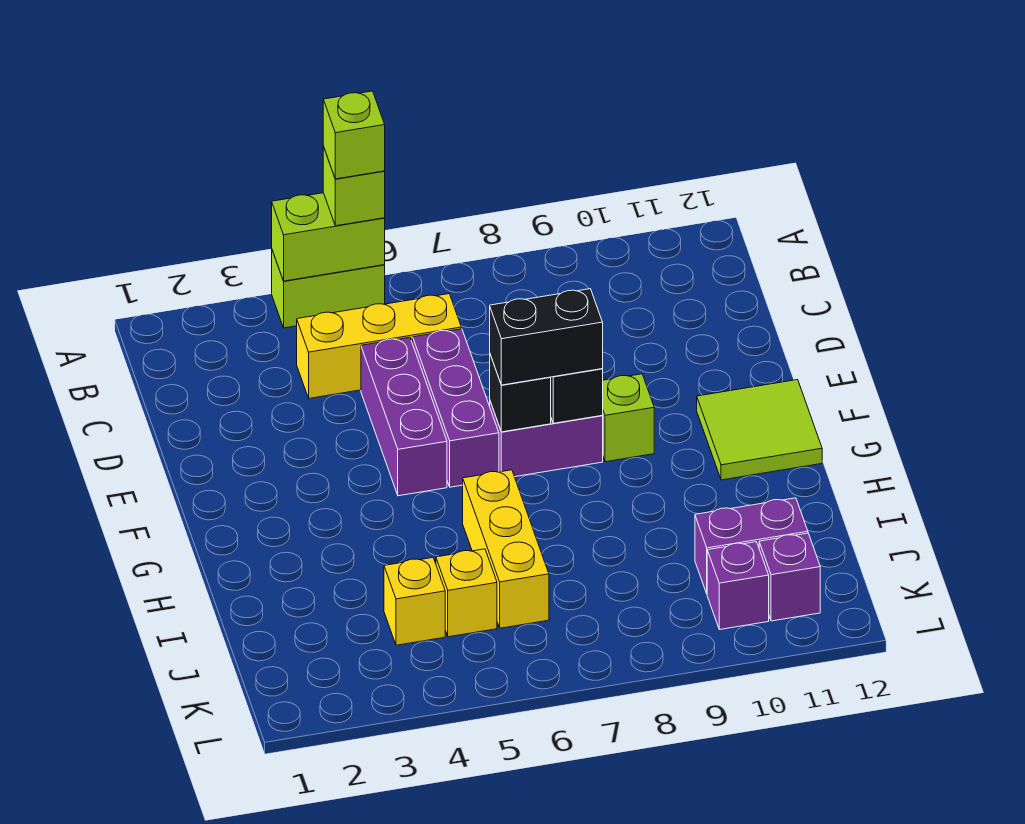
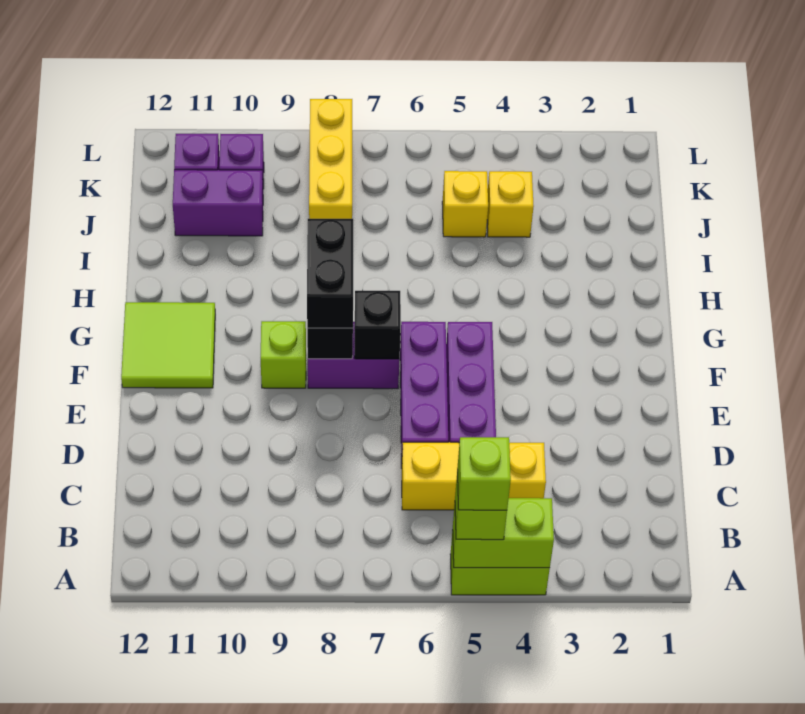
black brick F7:F8 level 3 -> black brick F8:G8 level 3
yellow brick H6:J6 level 1 -> yellow brick J8:L8 level 1

